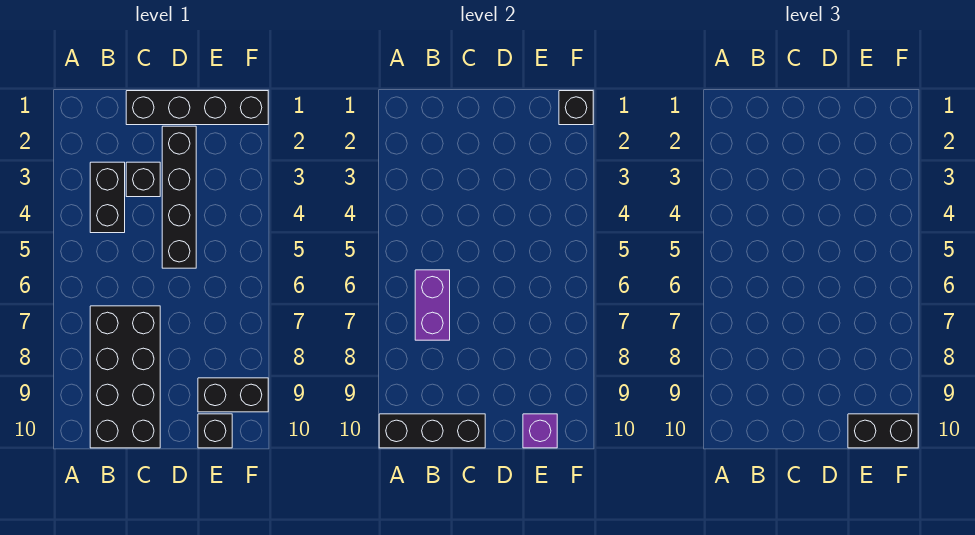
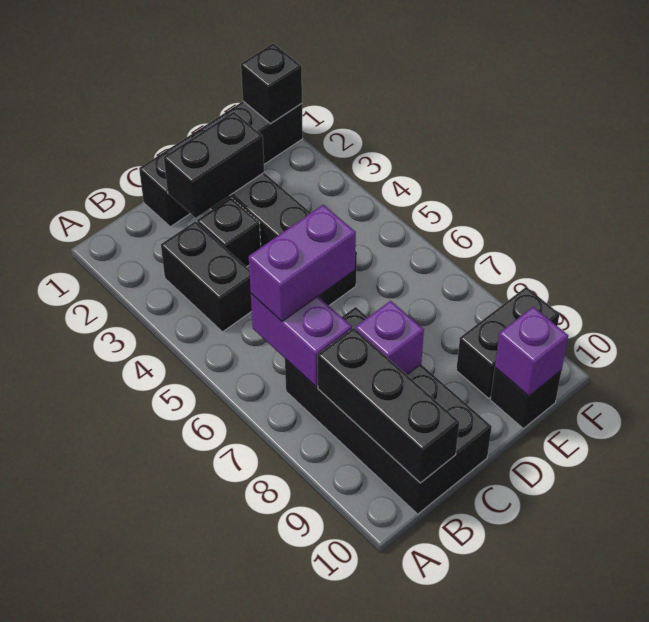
black brick A10:C10 level 2 -> black brick B8:B10 level 2
none -> purple brick B6:C6 level 3
none -> purple brick C8 level 2
black brick E10:F10 level 3 -> black brick C2:D2 level 2

